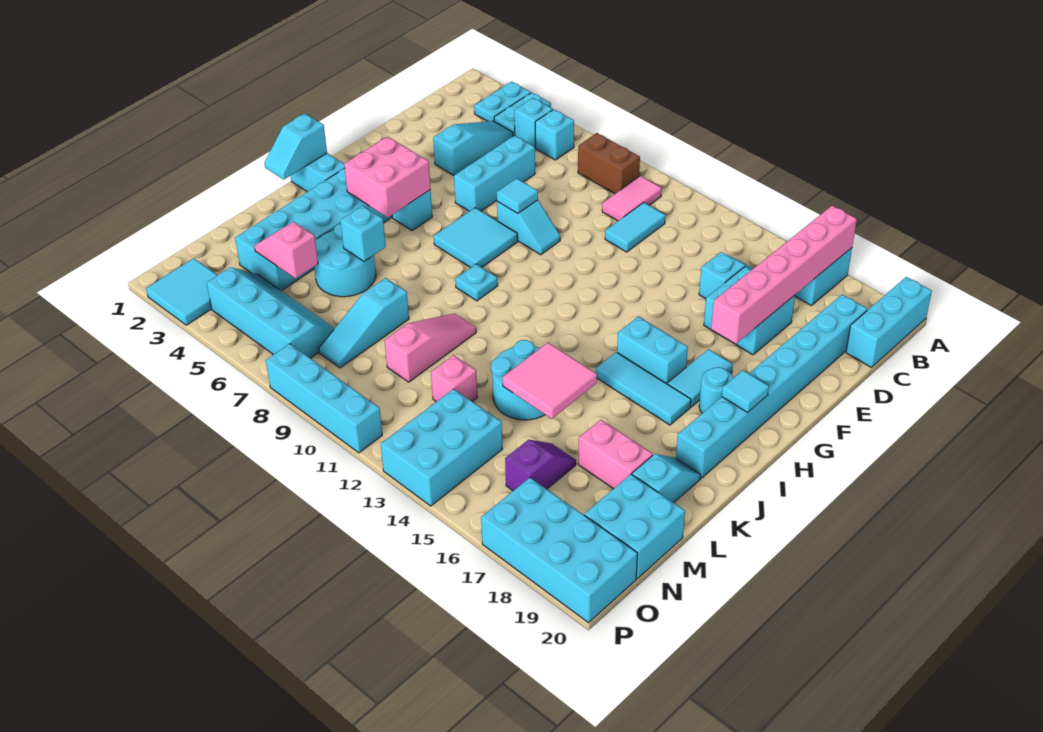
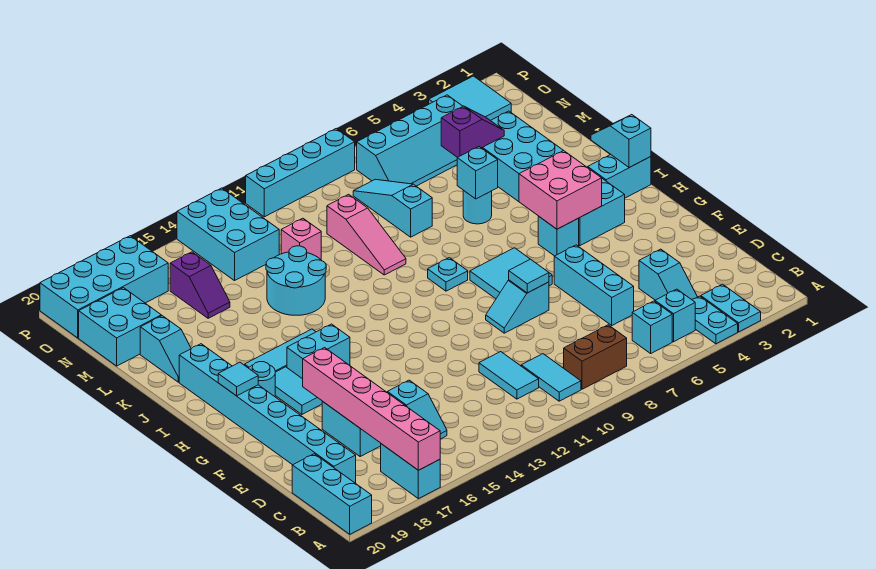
pink tile B10:C10 level 1 -> cyan tile B10:C10 level 1
cyan slope C4:E4 level 1 top E -> cyan slope C4:D4 level 1 top D
cyan round brick K5:L6 level 1 -> cyan round brick K6 level 1
pink tile K14:L15 level 2 -> none
pink brick L17:L18 level 1 -> none
pink slope M4:M5 level 2 top 5 -> purple slope M4:M5 level 2 top 5

